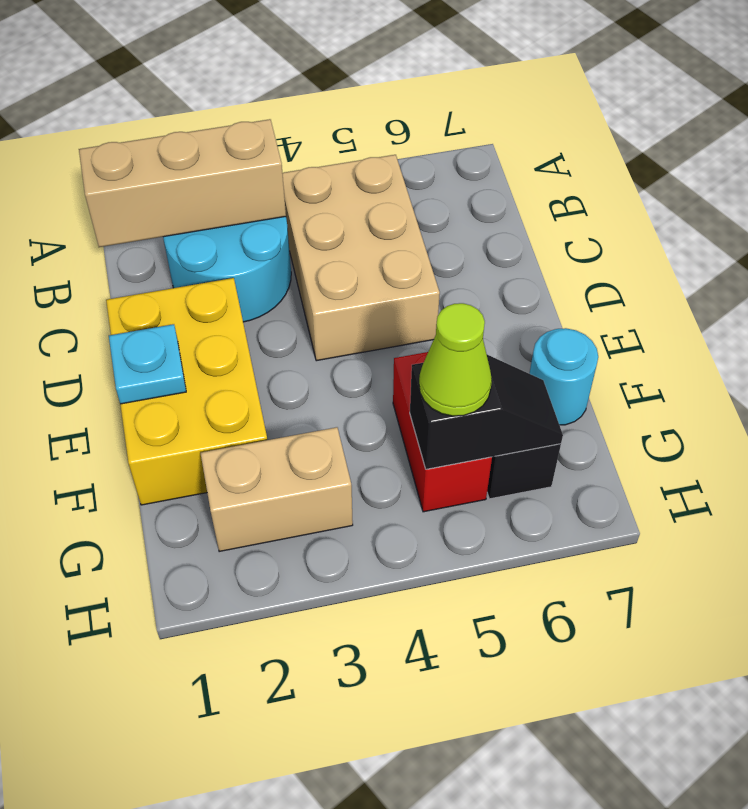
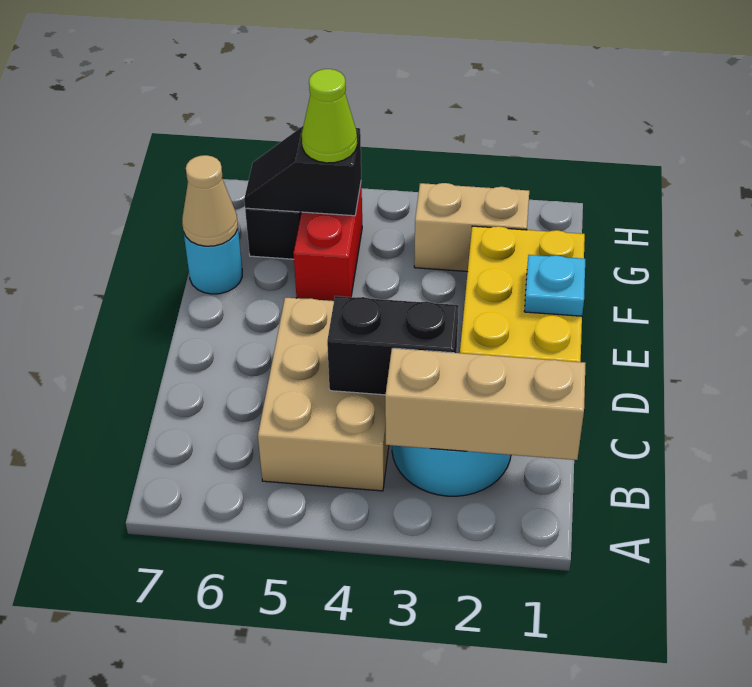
none -> black brick C3:C4 level 2
none -> tan cone F7 level 2

